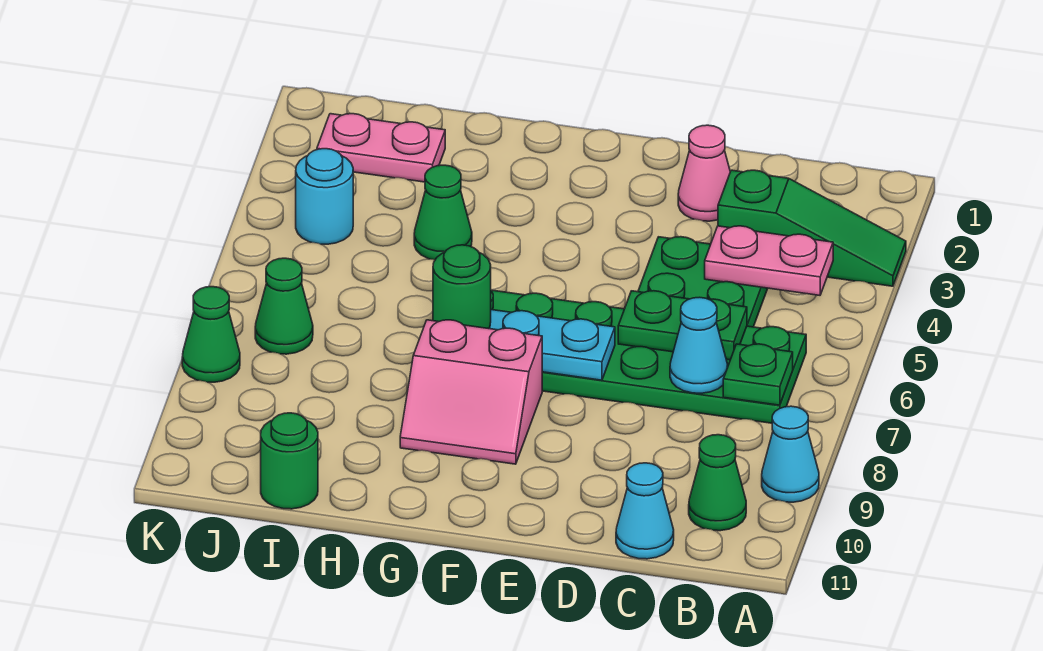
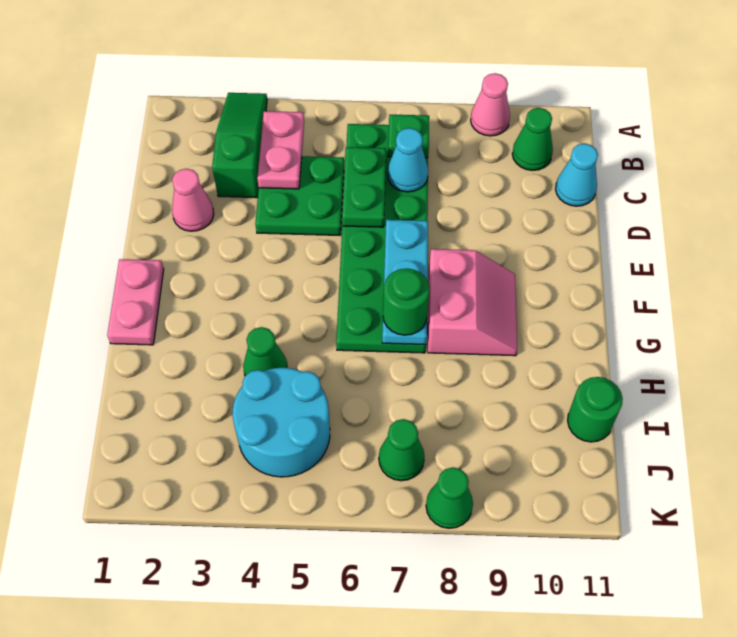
cyan cone A9 level 1 -> pink cone A9 level 1
pink plate I2:J2 level 1 -> pink plate F1:G1 level 1
cyan round brick J4 level 1 -> cyan round brick I4:J5 level 1

